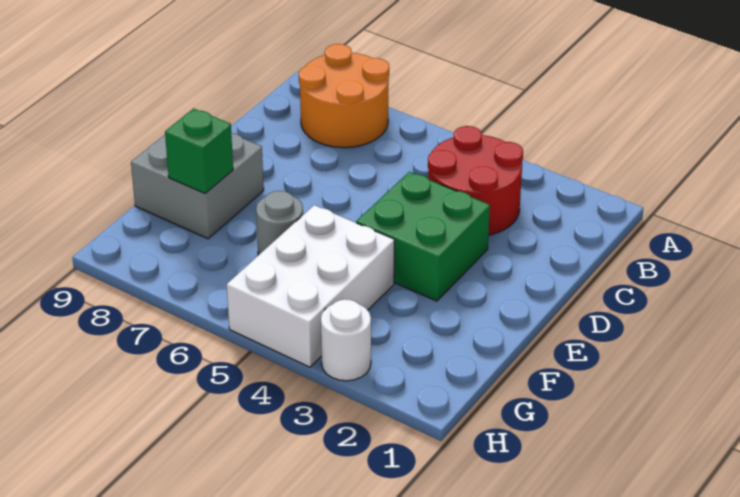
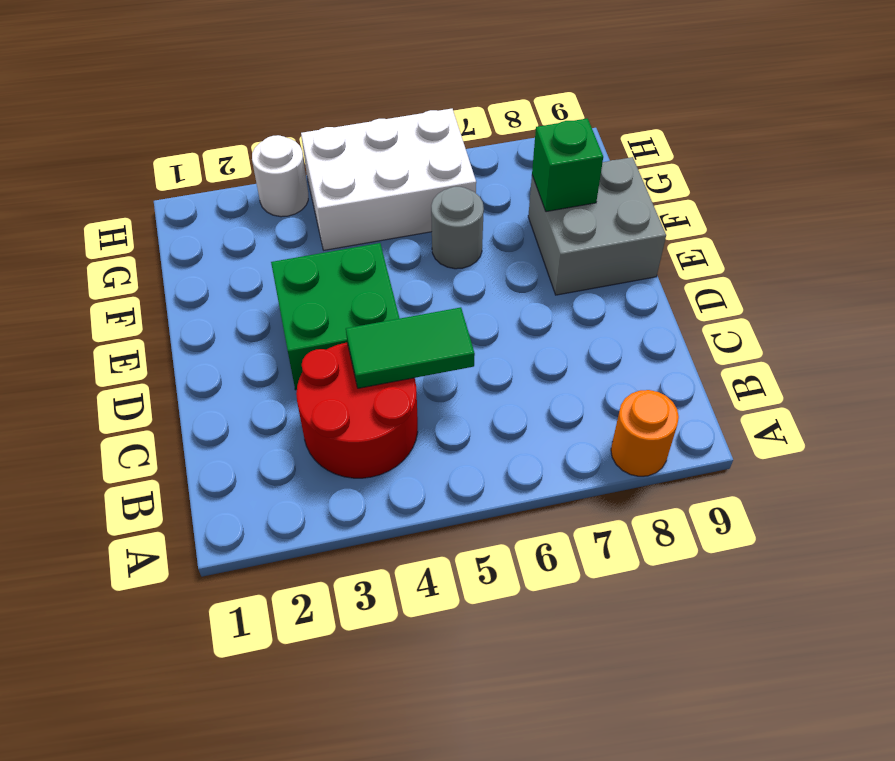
orange round brick A7:B8 level 1 -> orange round brick A8 level 1
none -> green tile C4:C5 level 2
white brick F4:H5 level 1 -> white brick G4:H6 level 1

